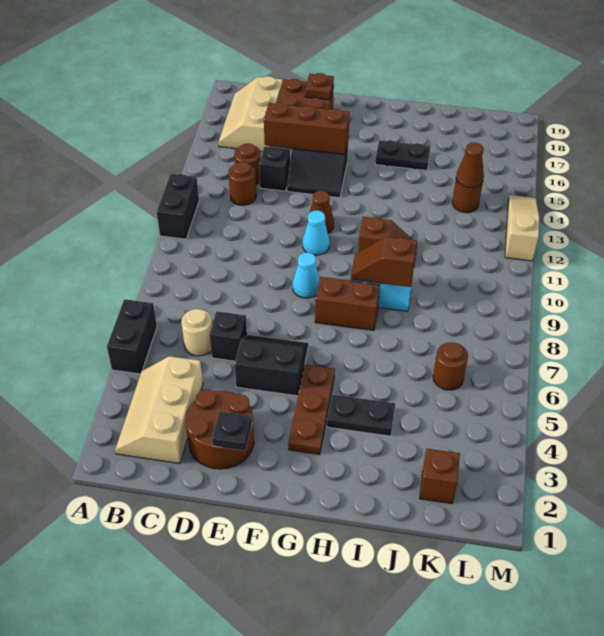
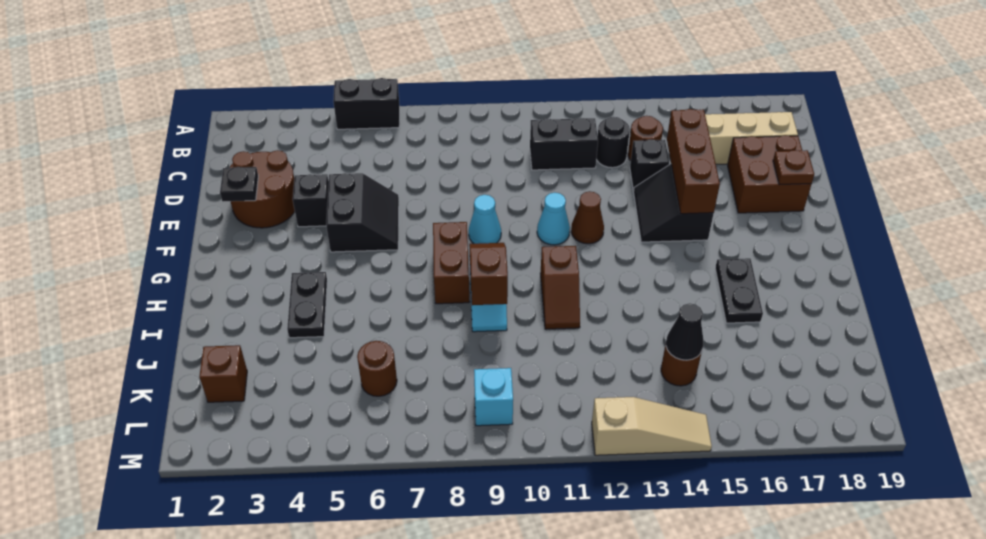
black brick A11:A12 level 1 -> black brick C11:C12 level 1
tan slope B2:C4 level 1 top C -> none
tan round brick C6 level 1 -> none
brown round brick C13 level 1 -> black round brick C13 level 1
black brick D6 level 1 -> black brick E4 level 1
brown plate G3:G5 level 1 -> none
brown cone K14 level 2 -> black cone K14 level 2
none -> cyan brick L9 level 1

